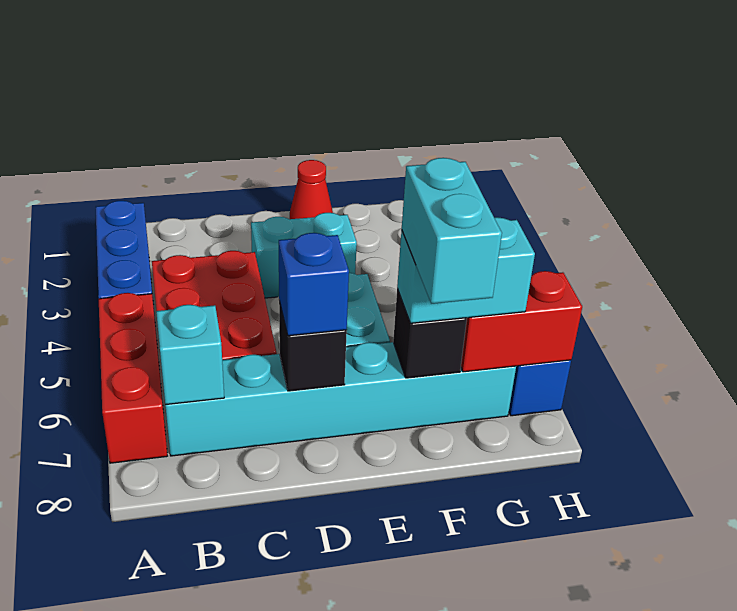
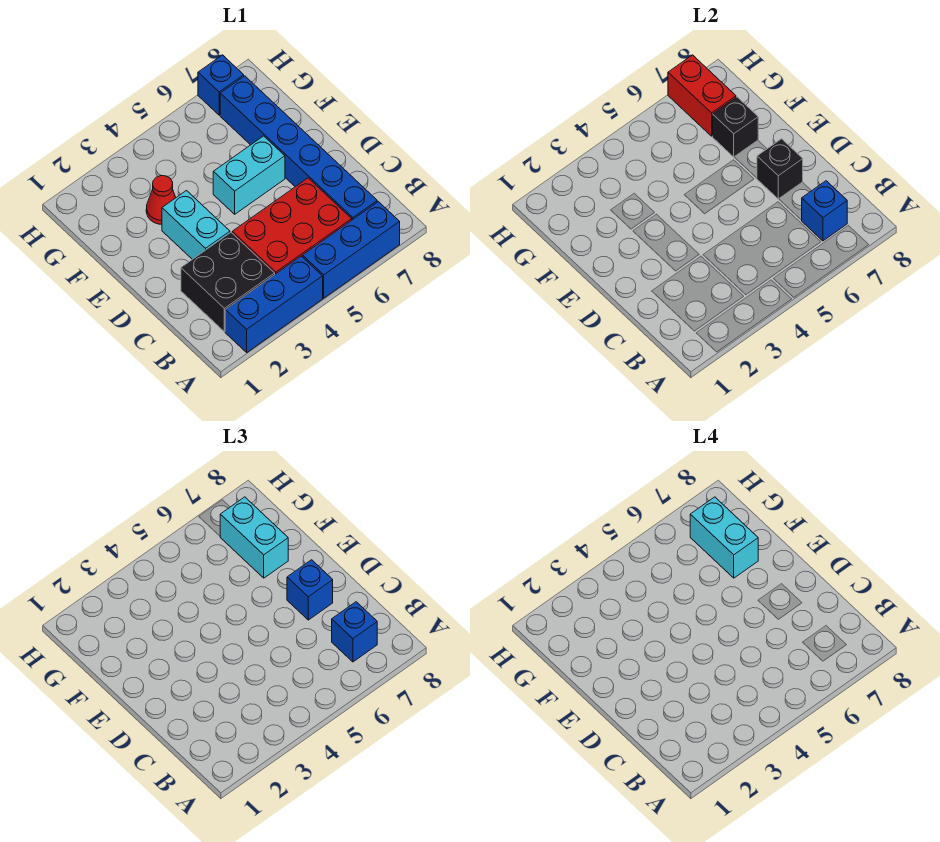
red brick A5:A7 level 1 -> blue brick A5:A7 level 1
none -> black brick B2:C3 level 1
cyan brick B7:G7 level 1 -> blue brick B7:G7 level 1
cyan brick B7 level 2 -> blue brick B7 level 2
none -> blue brick B7 level 3
red cone E1 level 1 -> red cone F3 level 1
cyan brick F7:F8 level 4 -> cyan brick F7:G7 level 4

